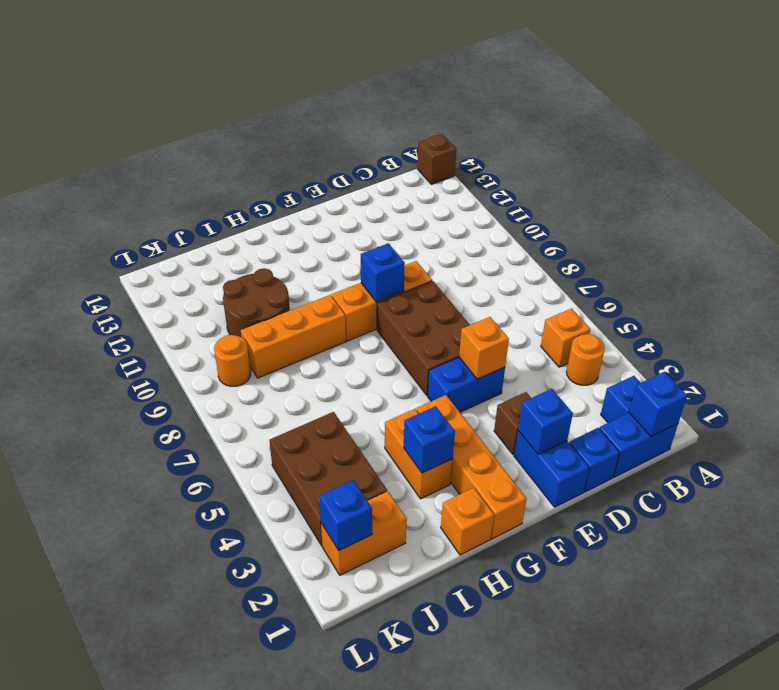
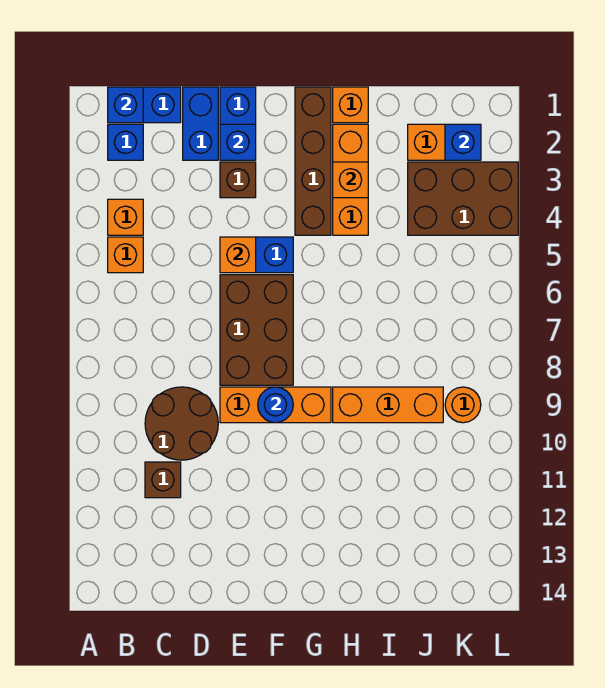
brown brick A14 level 1 -> brown brick C11 level 1
orange round brick B4 level 1 -> orange brick B4 level 1
blue brick D1 level 1 -> blue brick D1:D2 level 1
blue brick F9 level 2 -> blue round brick F9 level 2
orange brick G1:G4 level 1 -> brown brick G1:G4 level 1
orange brick H3:H4 level 1 -> orange brick H2:H4 level 1
blue brick H3 level 2 -> orange brick H3 level 2
brown round brick I10:J11 level 1 -> brown round brick C9:D10 level 1
brown brick J3:K5 level 1 -> brown brick J3:L4 level 1

